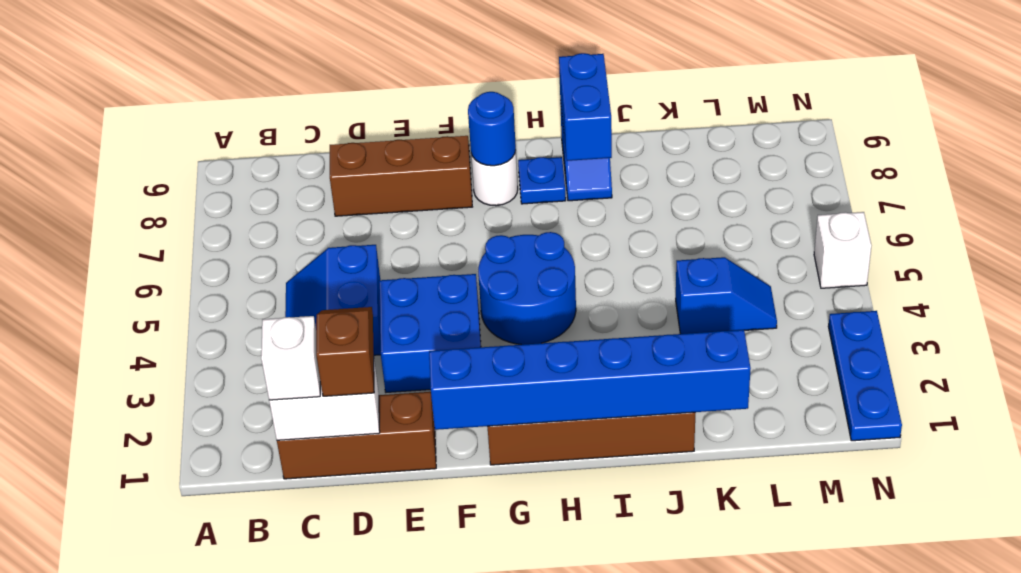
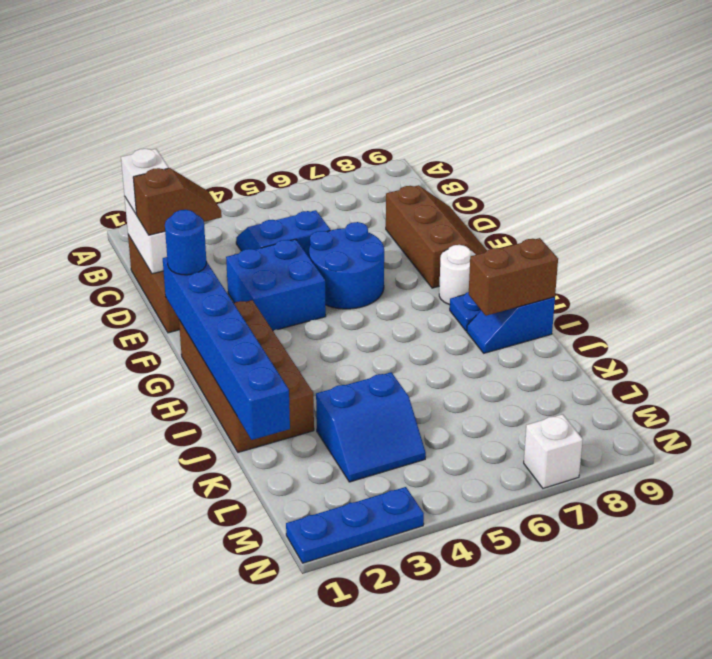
blue round brick G4:H5 level 1 -> blue round brick E5:F6 level 1
blue round brick G8 level 2 -> blue round brick F1 level 3
blue brick I8:I9 level 2 -> brown brick I8:I9 level 2
blue slope K4:L4 level 1 top K -> blue slope K3:L4 level 1 top K
white brick N5 level 1 -> white brick N7 level 1

